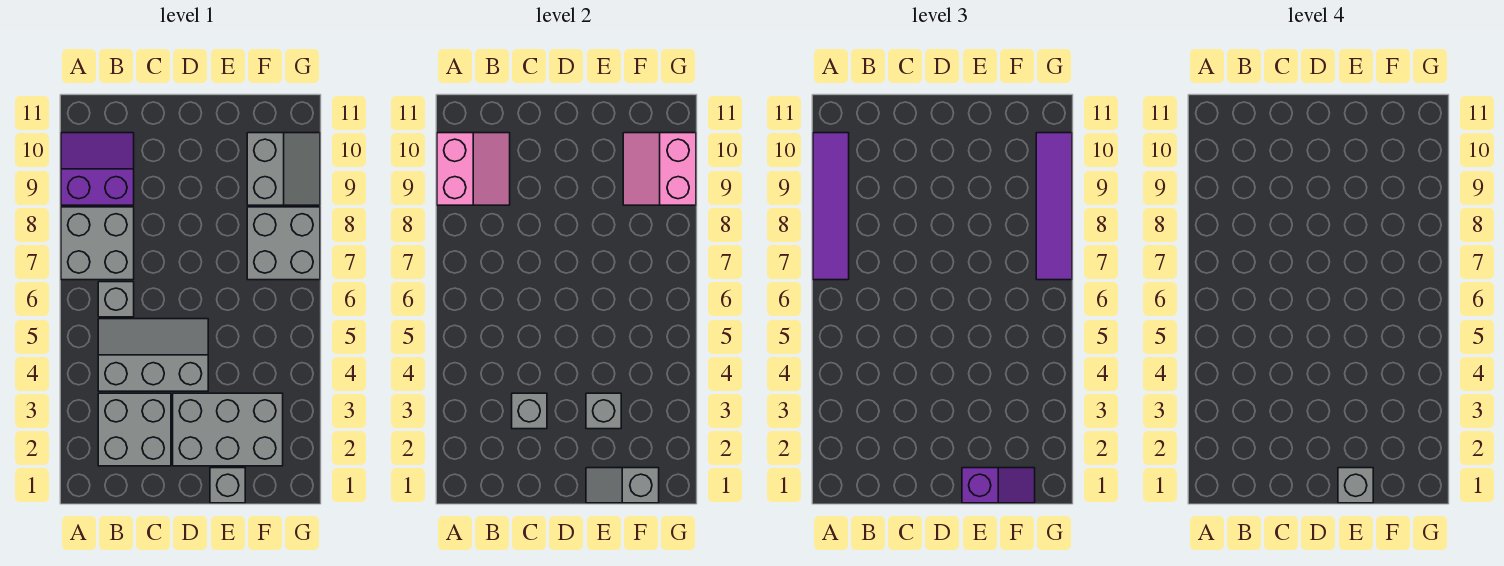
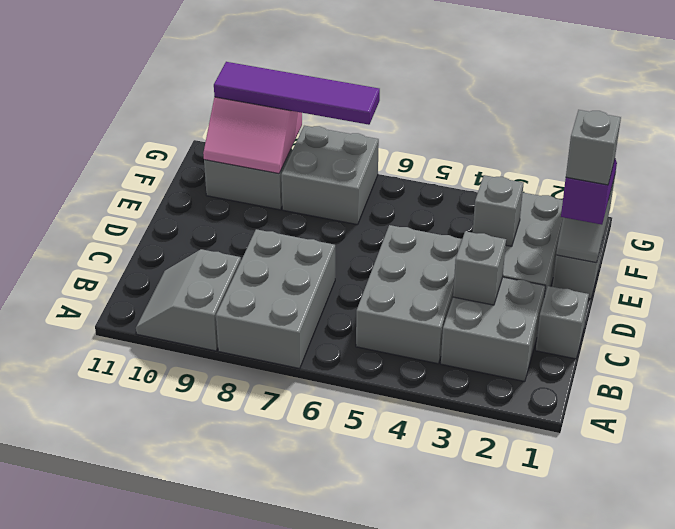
grey brick A7:B8 level 1 -> grey brick A7:C8 level 1
purple tile A7:A10 level 3 -> none
purple slope A9:B10 level 1 top 9 -> grey slope A9:B10 level 1 top 9
pink slope A9:B10 level 2 top A -> none
grey slope B4:D5 level 1 top 4 -> grey brick B4:D5 level 1
grey brick B6 level 1 -> grey brick C1 level 1

